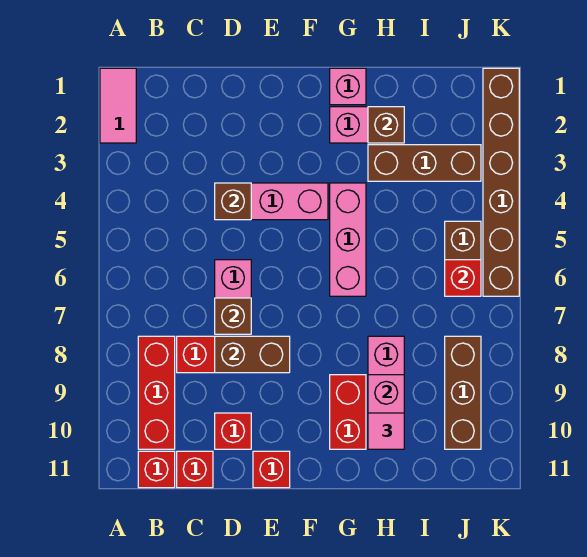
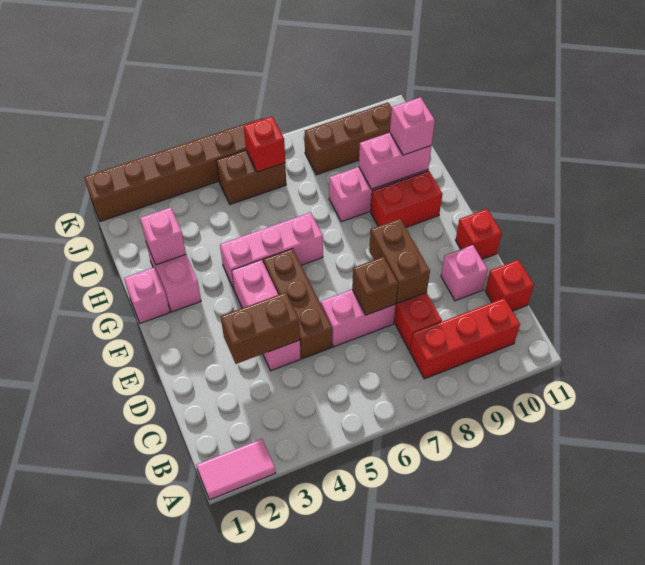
red brick B11 level 1 -> none
brown brick D4 level 2 -> brown brick D3:D4 level 2
red brick D10 level 1 -> pink brick D10 level 1
brown brick H2 level 2 -> pink brick H2 level 2
brown brick H3:J3 level 1 -> brown brick D5:F5 level 1
pink tile H10 level 3 -> pink brick H10 level 3

